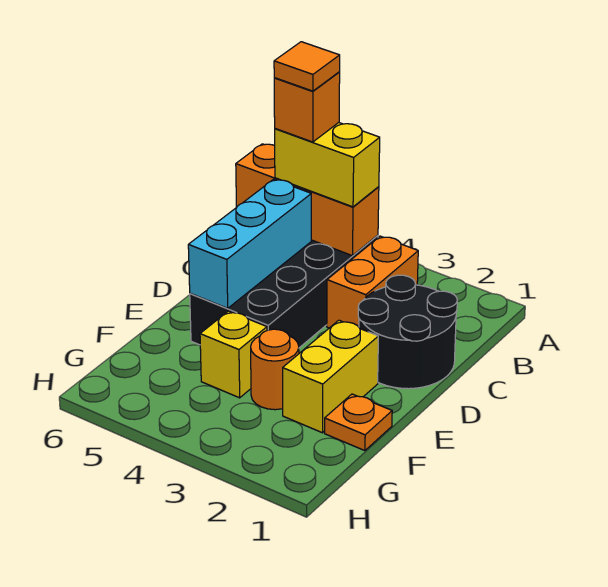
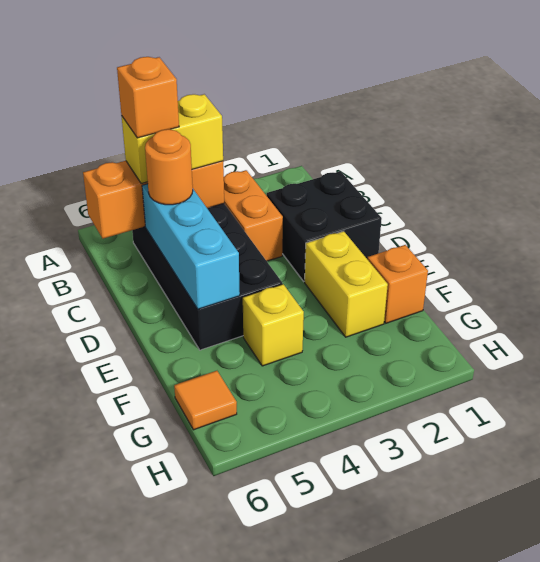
orange tile B5 level 5 -> orange tile G6 level 1
black round brick C1:D2 level 1 -> black brick C1:D2 level 1
orange plate F1 level 1 -> orange brick F1 level 1
orange round brick F3 level 1 -> orange round brick C5 level 3

